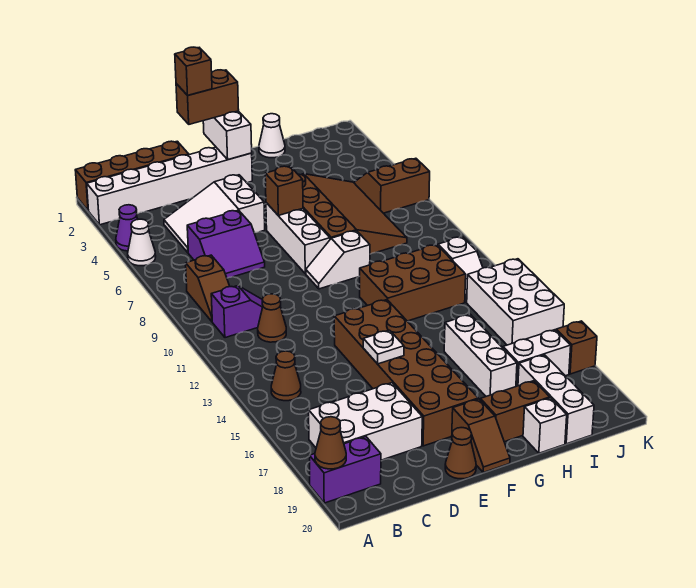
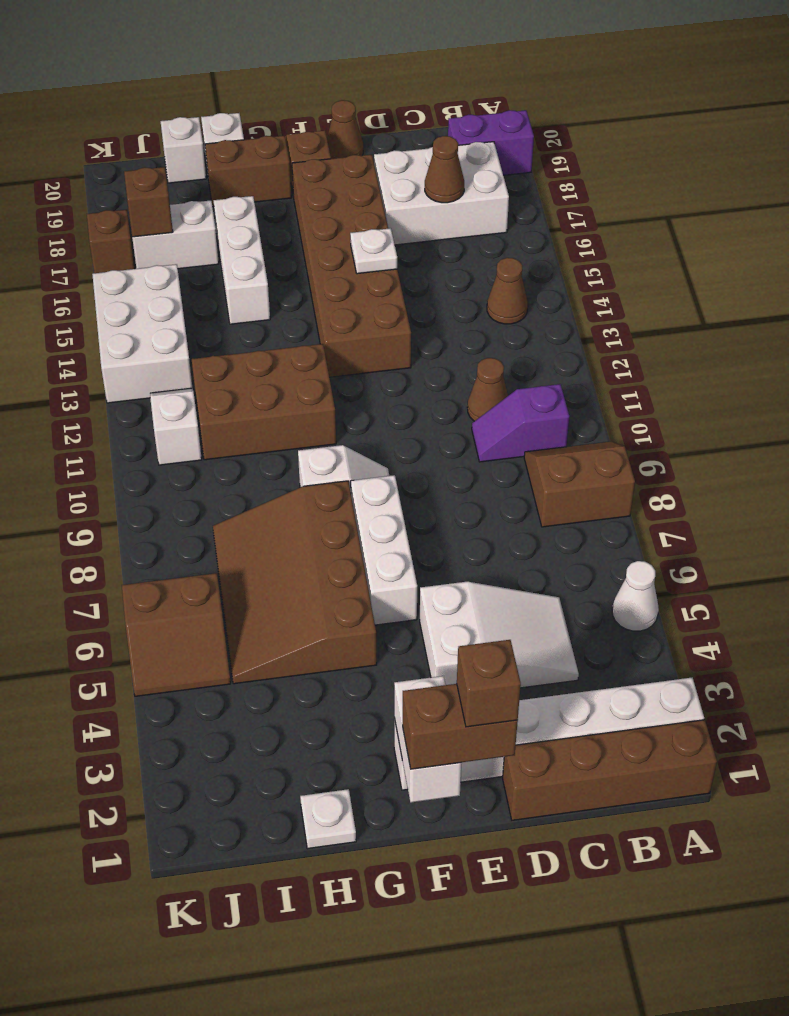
purple cone A4 level 1 -> none
brown cone A19 level 2 -> brown cone C17 level 2
brown slope B8:B9 level 1 top 8 -> brown slope A8:B9 level 1 top 8
purple slope C6:D7 level 1 top 6 -> none
brown brick F6 level 2 -> brown brick J17 level 2
white cone H1 level 1 -> white plate H1 level 1
white brick I18:I20 level 1 -> white brick I20 level 1

